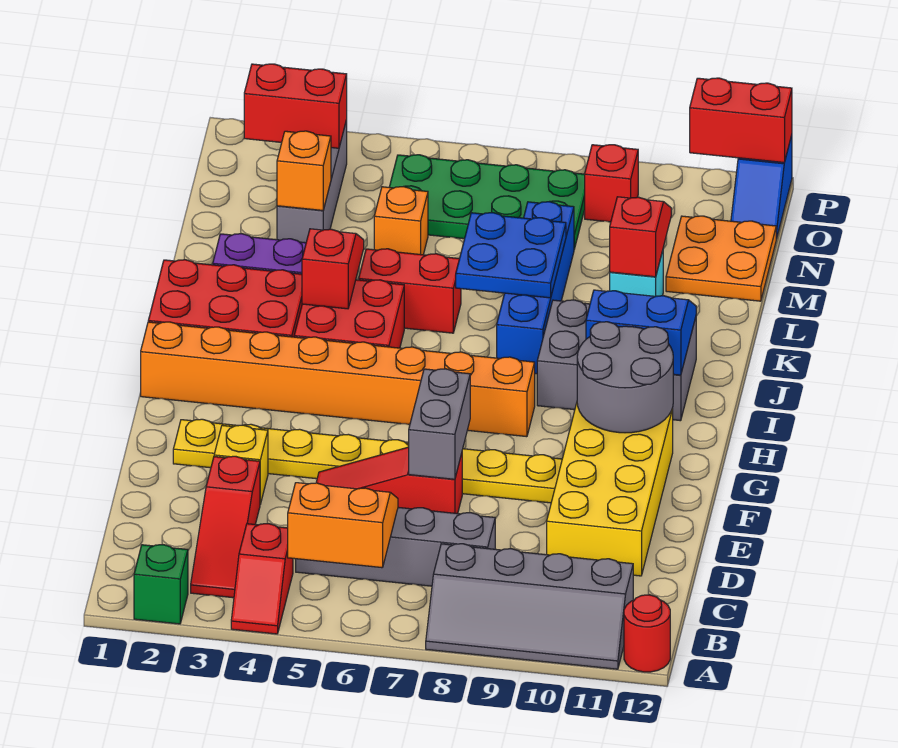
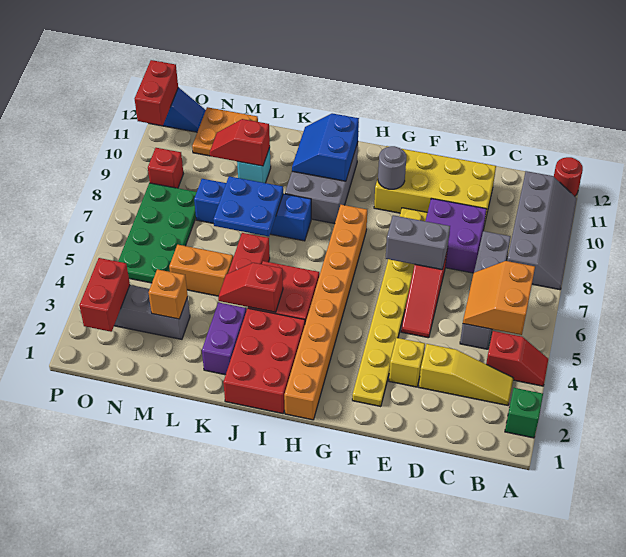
red slope B3:D3 level 1 top D -> yellow slope B3:D3 level 1 top D
none -> purple brick D8:E9 level 1
grey round brick G10:H11 level 2 -> grey round brick G10 level 2
orange brick M5 level 1 -> orange brick L5:M5 level 1

